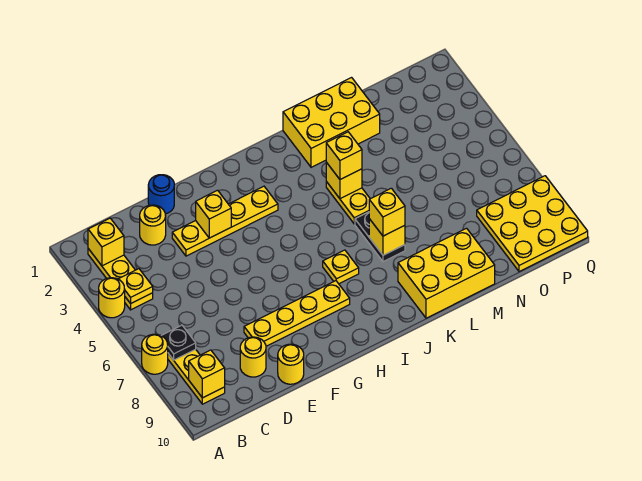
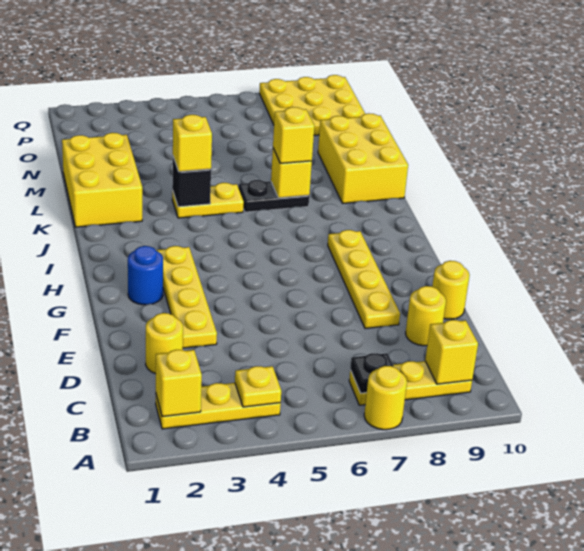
yellow round brick A4 level 1 -> none
blue round brick E1 level 1 -> blue round brick G2 level 1
yellow brick F3 level 2 -> none
yellow plate I7 level 1 -> none
yellow brick K4 level 2 -> black brick K4 level 2

